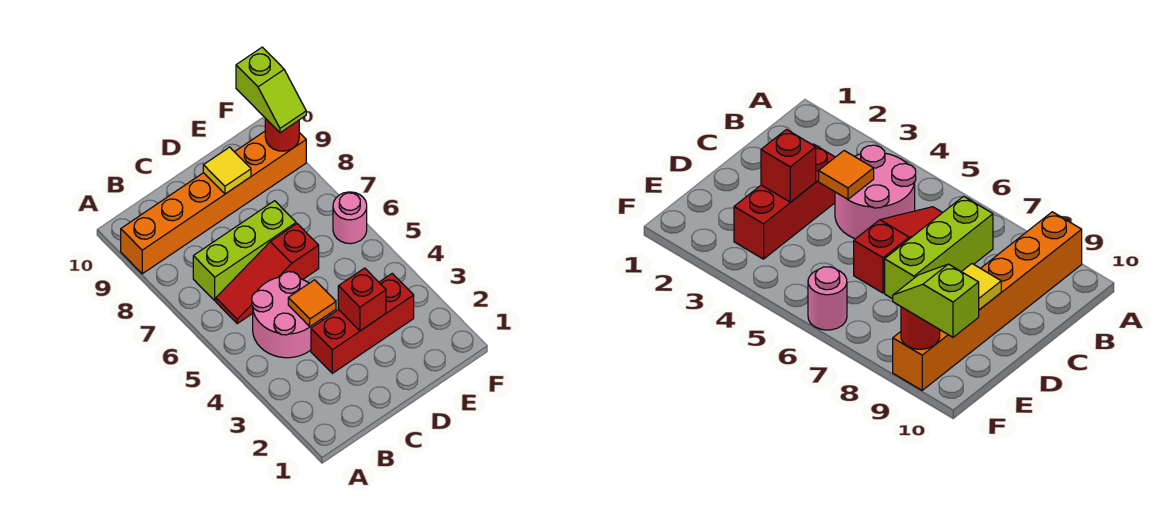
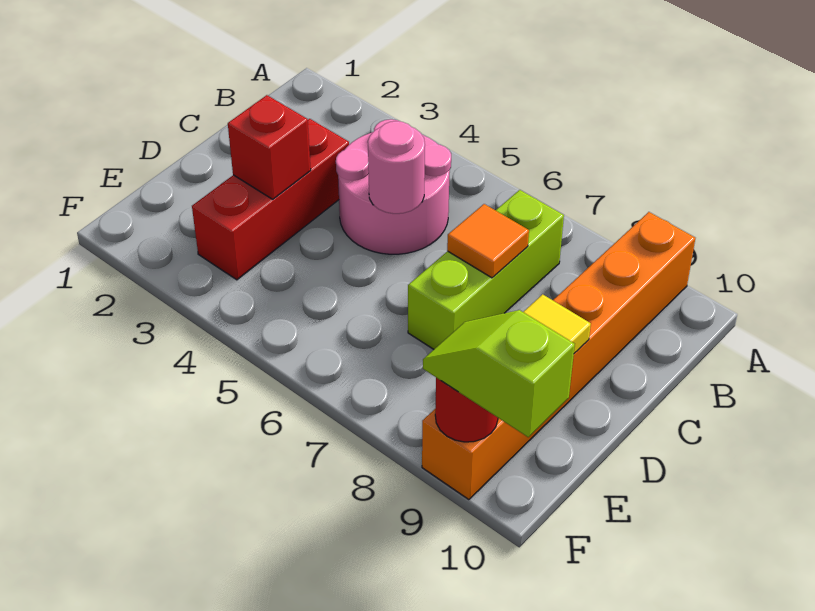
red slope B6:D6 level 1 top D -> none
orange tile C4 level 2 -> orange tile C7 level 2
pink round brick F6 level 1 -> pink round brick C5 level 2

